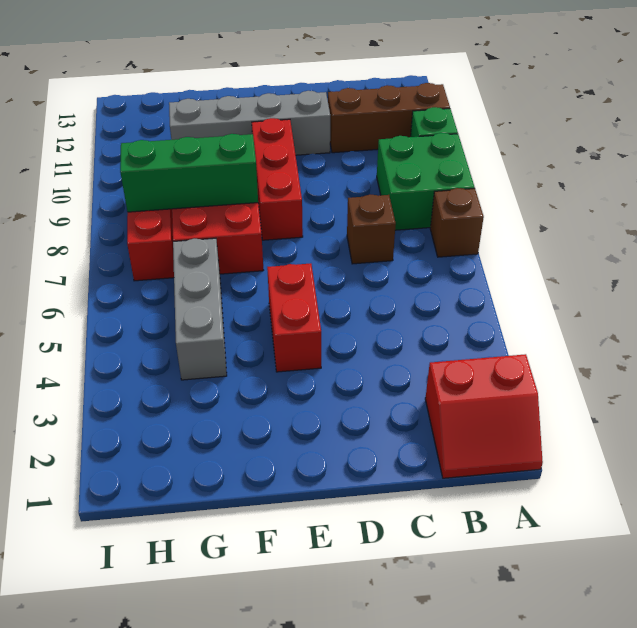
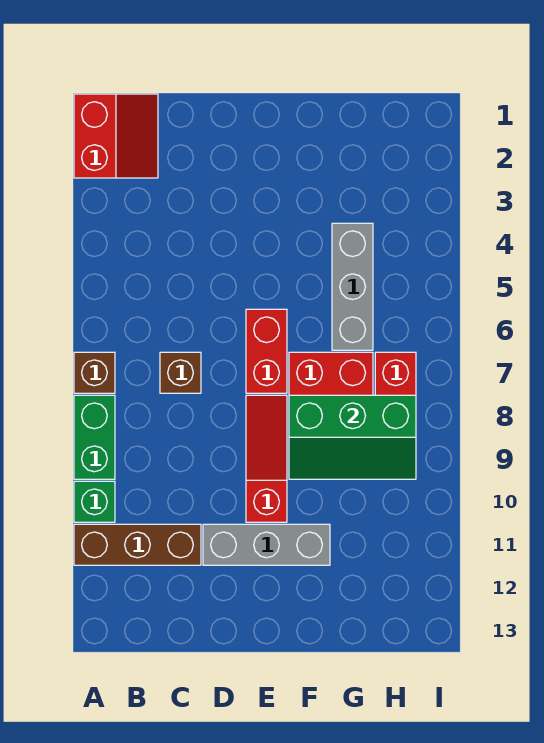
red slope A1:B2 level 1 top 2 -> red slope A1:B2 level 1 top A
green brick A8:B9 level 1 -> green brick A8:A9 level 1
grey brick D11:G11 level 1 -> grey brick D11:F11 level 1
red brick E4:E5 level 1 -> red brick E6:E7 level 1
red brick E8:E10 level 1 -> red slope E8:E10 level 1 top 10

